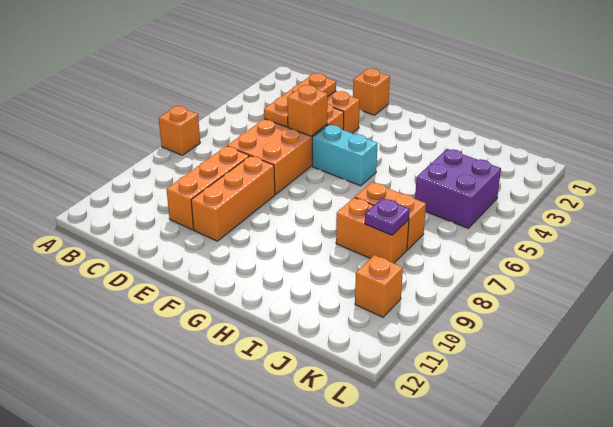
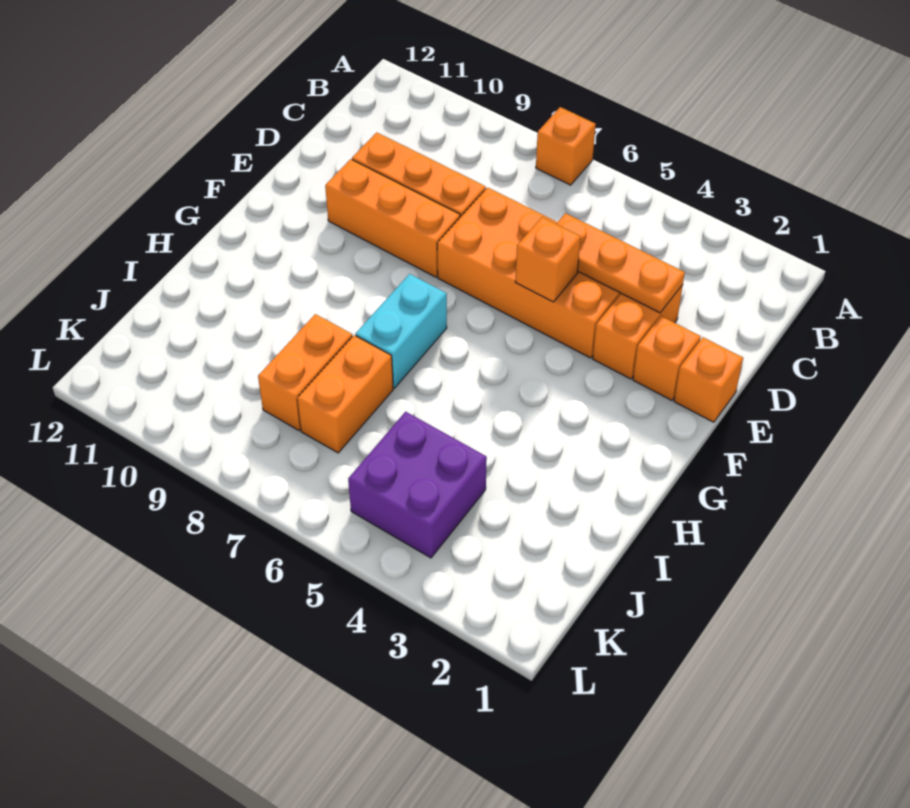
cyan brick F5:G5 level 1 -> cyan brick G7:H7 level 1
purple plate J8 level 2 -> none
orange brick K10 level 1 -> orange brick E2 level 1

